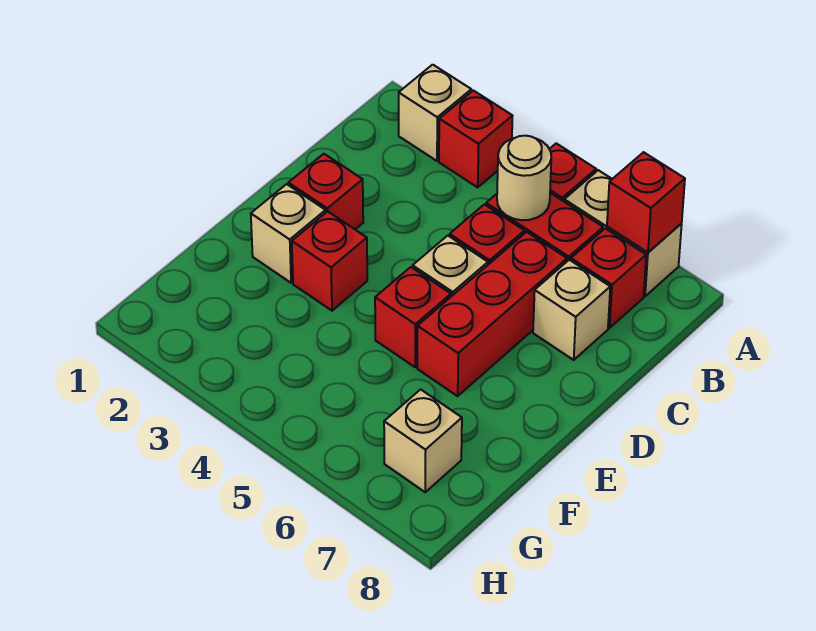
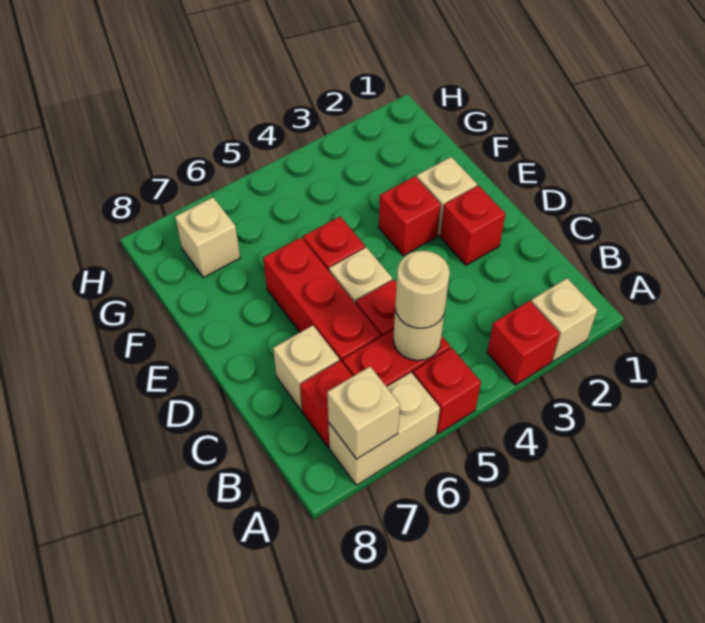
red brick A7 level 2 -> tan brick A7 level 2
none -> tan round brick B5 level 3

